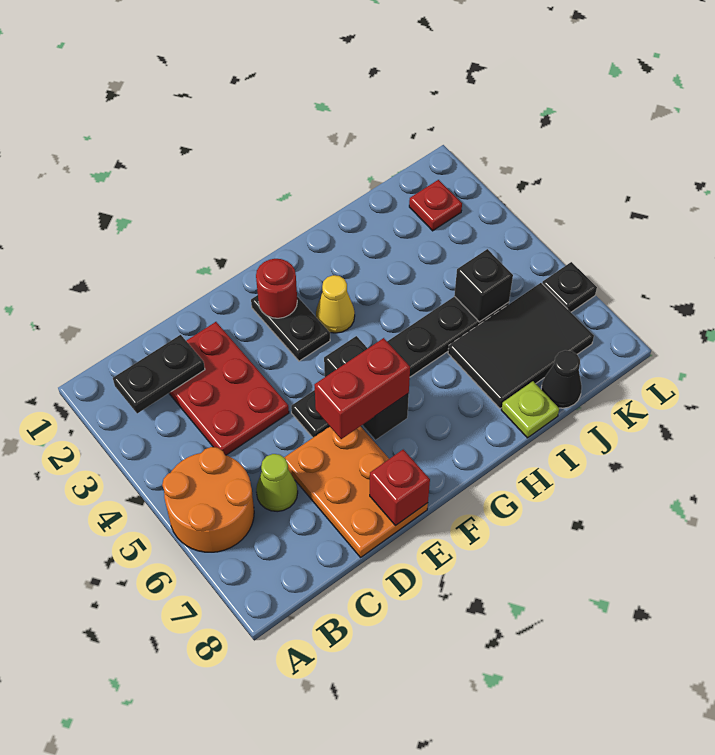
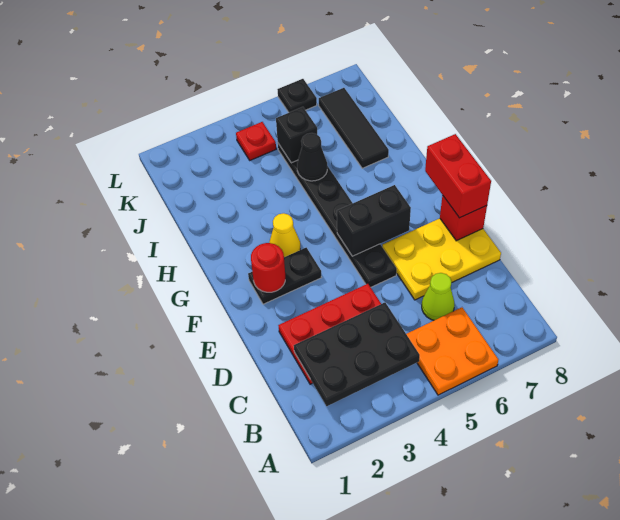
orange round brick A5:B6 level 1 -> orange plate A5:B6 level 1
black plate B2:C2 level 2 -> black plate B2:C4 level 2
orange plate D6:E8 level 1 -> yellow plate D6:E8 level 1
red brick E6:F6 level 3 -> red brick E8:F8 level 3
black tile I6:K7 level 1 -> black tile I7:K7 level 1
lime plate I8 level 1 -> none
black cone J8 level 1 -> black cone I5 level 2
red plate K2 level 1 -> red plate K4 level 1

